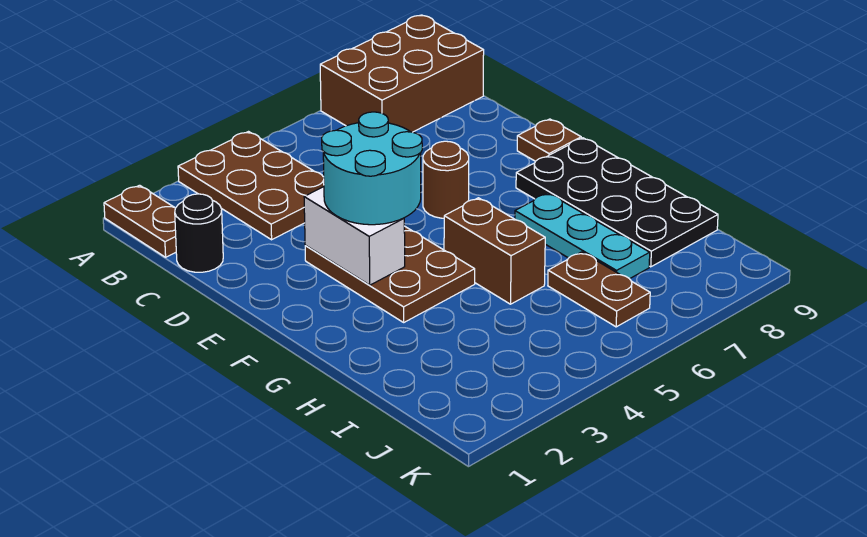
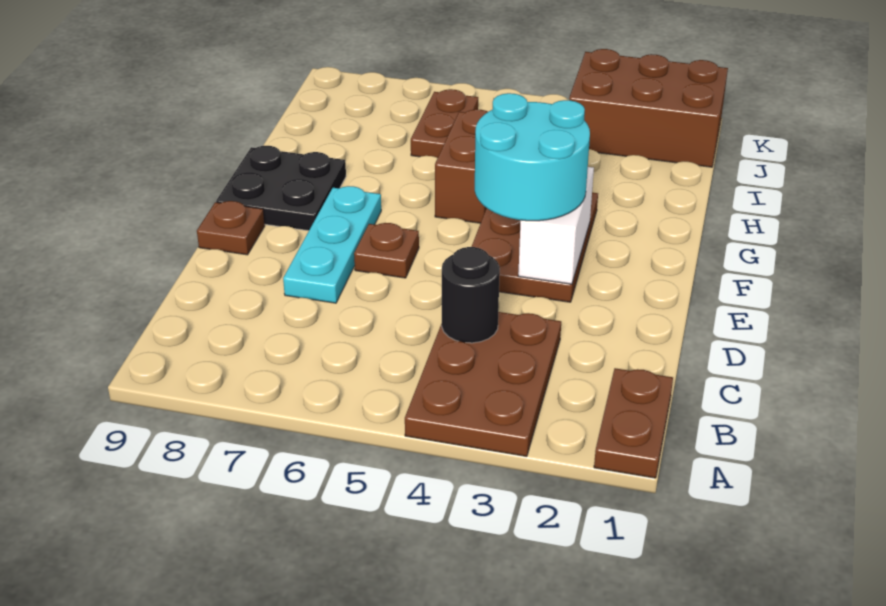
brown brick A7:B9 level 1 -> brown brick J1:K3 level 1
black round brick C1 level 1 -> black round brick C4 level 2
brown round brick E6 level 1 -> brown plate E6 level 1
black plate F8:I9 level 1 -> black plate F8:G9 level 1
cyan plate G7:I7 level 1 -> cyan plate D7:F7 level 1

